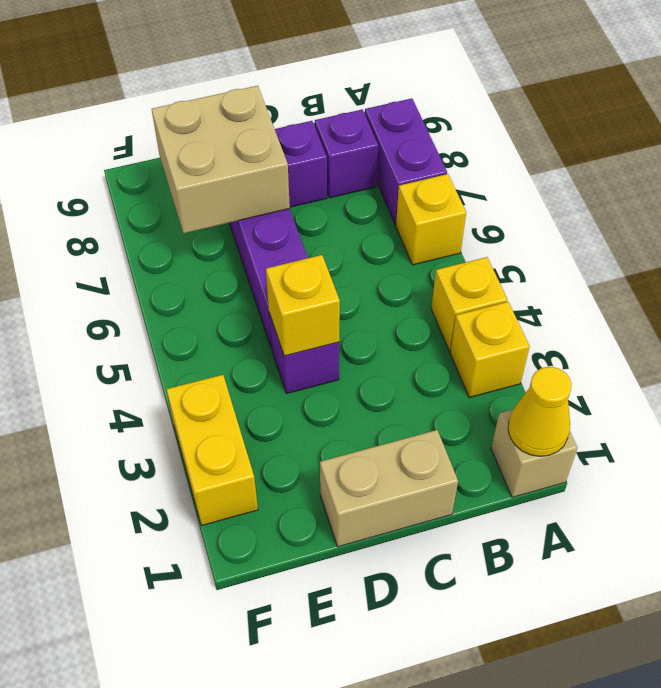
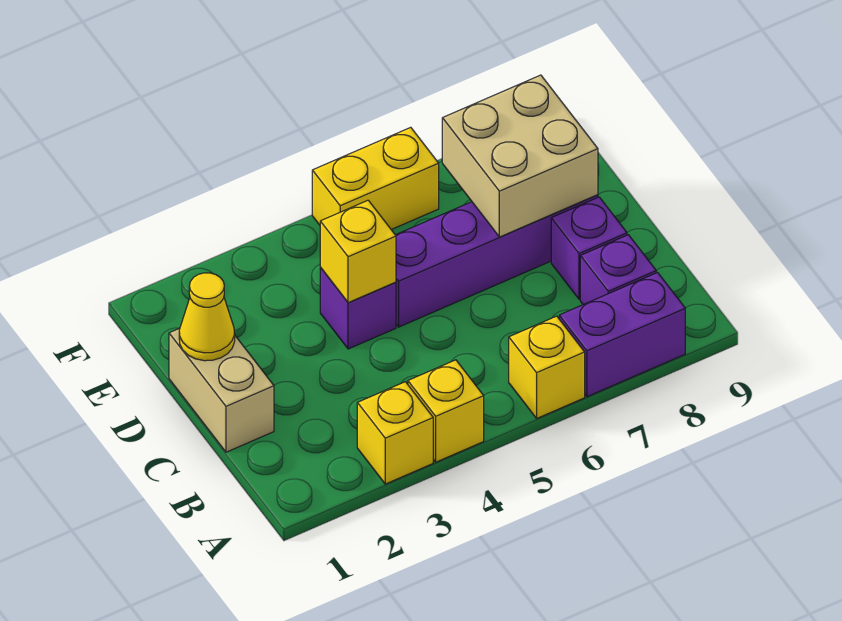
tan brick A1 level 1 -> none
yellow cone A1 level 2 -> yellow cone D1 level 2
yellow brick F2:F3 level 1 -> yellow brick F5:F6 level 1

